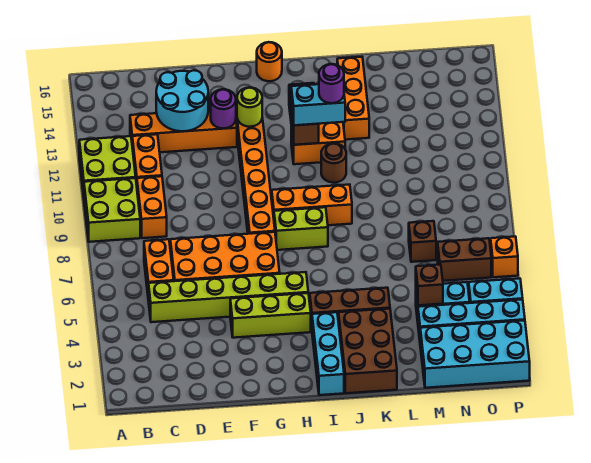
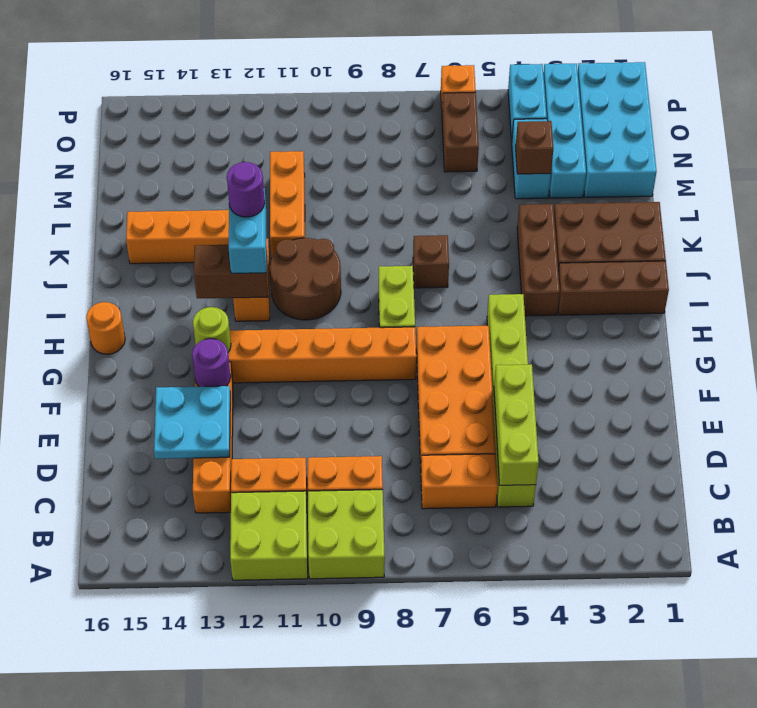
cyan round brick D13:E14 level 2 -> cyan plate D13:E14 level 2
lime brick F4:H4 level 1 -> lime brick C5:E5 level 2
orange brick H9:J9 level 1 -> orange brick K11:M11 level 1
cyan brick I1:I3 level 1 -> brown brick I1:I3 level 1
brown round brick J11 level 1 -> brown round brick I10:J11 level 1
brown brick M7 level 1 -> brown brick J7 level 1

